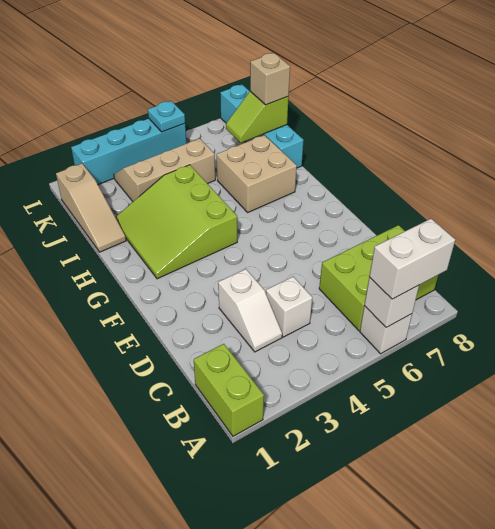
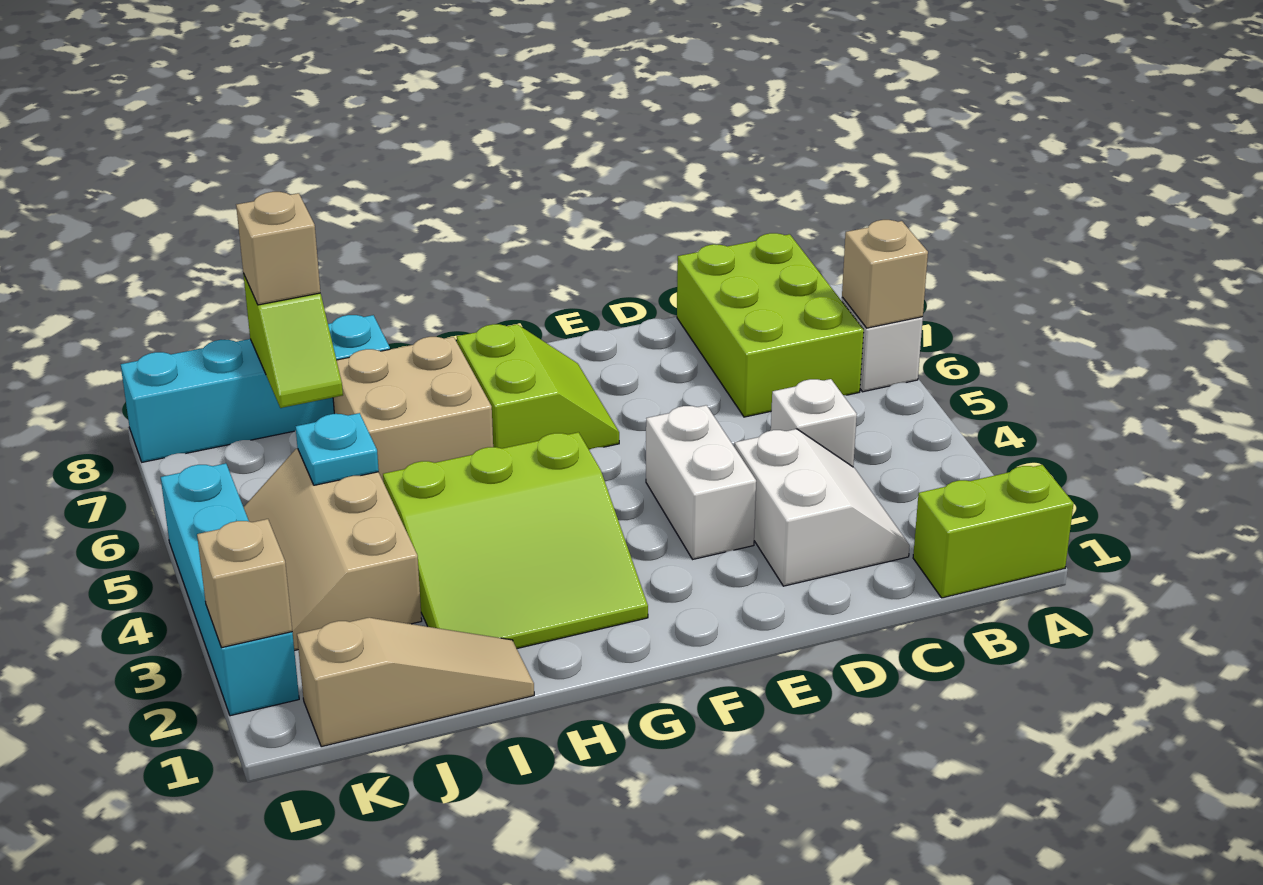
white brick A6 level 2 -> tan brick A6 level 2
white brick A6:A7 level 3 -> white brick E3:E4 level 1
white slope C3:D3 level 1 top D -> white slope C2:D3 level 1 top D
none -> lime slope F6:G7 level 1 top G
none -> tan brick L2 level 2
cyan plate L5 level 2 -> cyan plate J5 level 2

